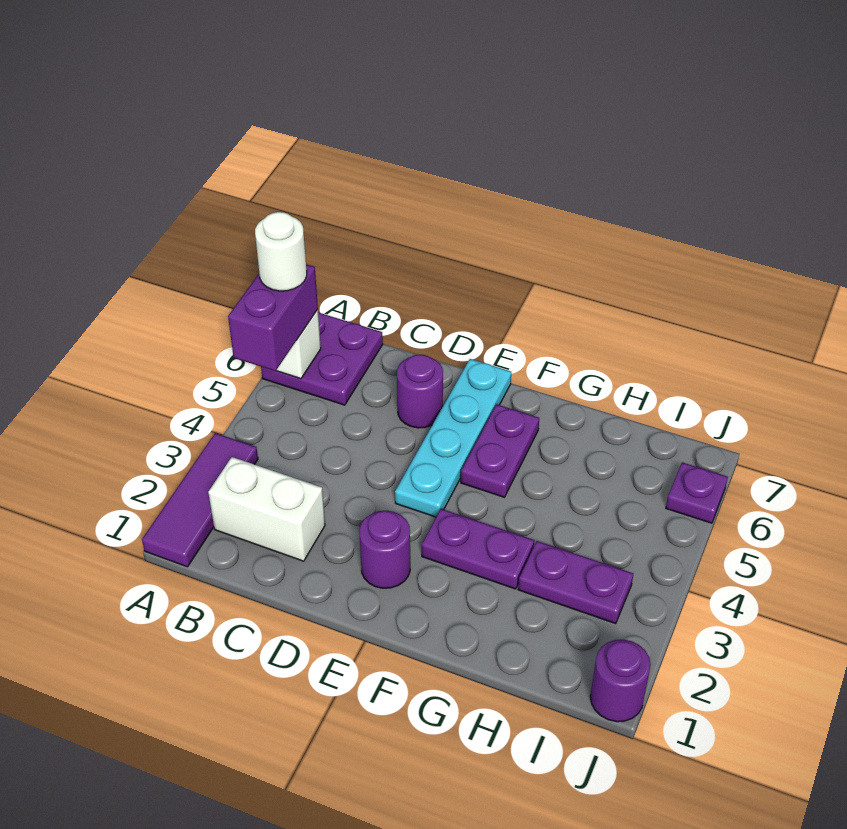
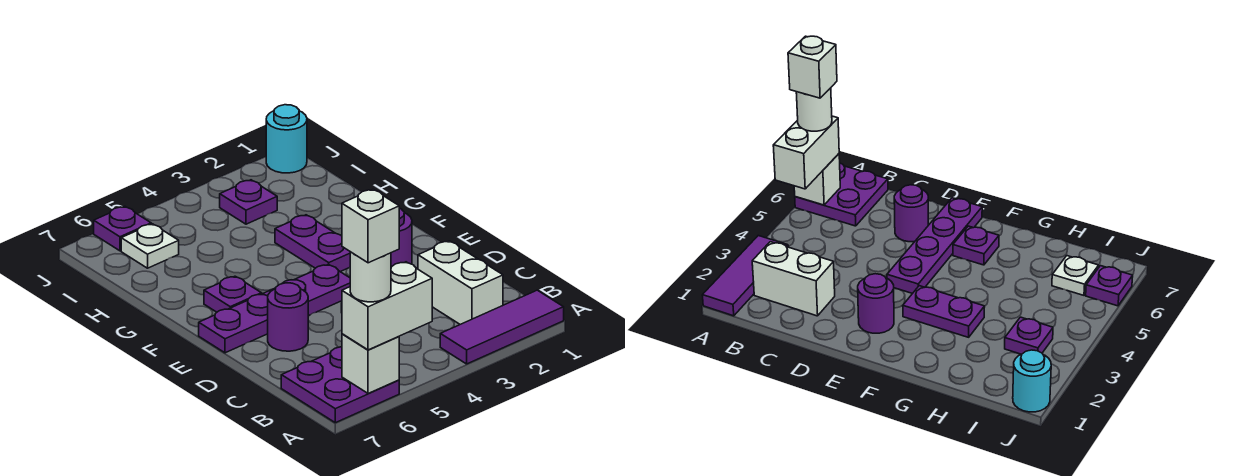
purple brick A5:A6 level 3 -> white brick A5:A6 level 3
none -> white brick A6 level 5
cyan plate E4:E7 level 1 -> purple plate E4:E7 level 1
purple plate F5:F6 level 1 -> purple plate F6 level 1
purple plate H3:I3 level 1 -> purple plate I3 level 1
none -> white plate I6 level 1
purple round brick J1 level 1 -> cyan round brick J1 level 1

